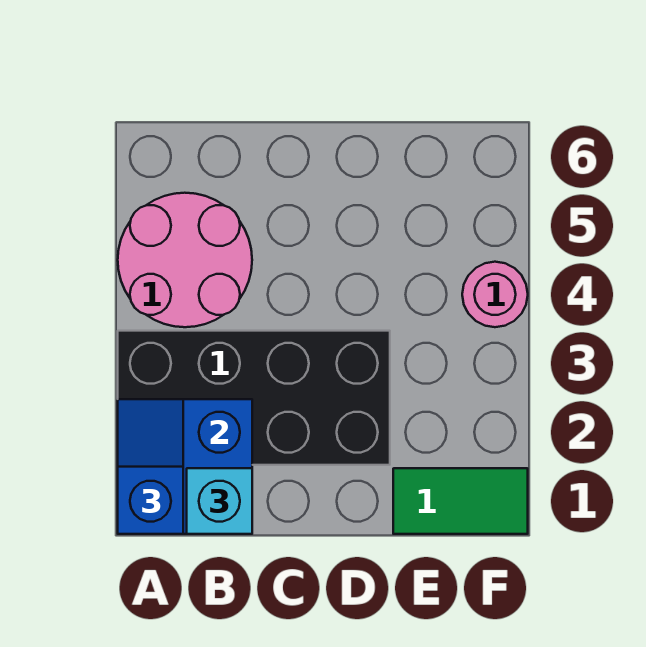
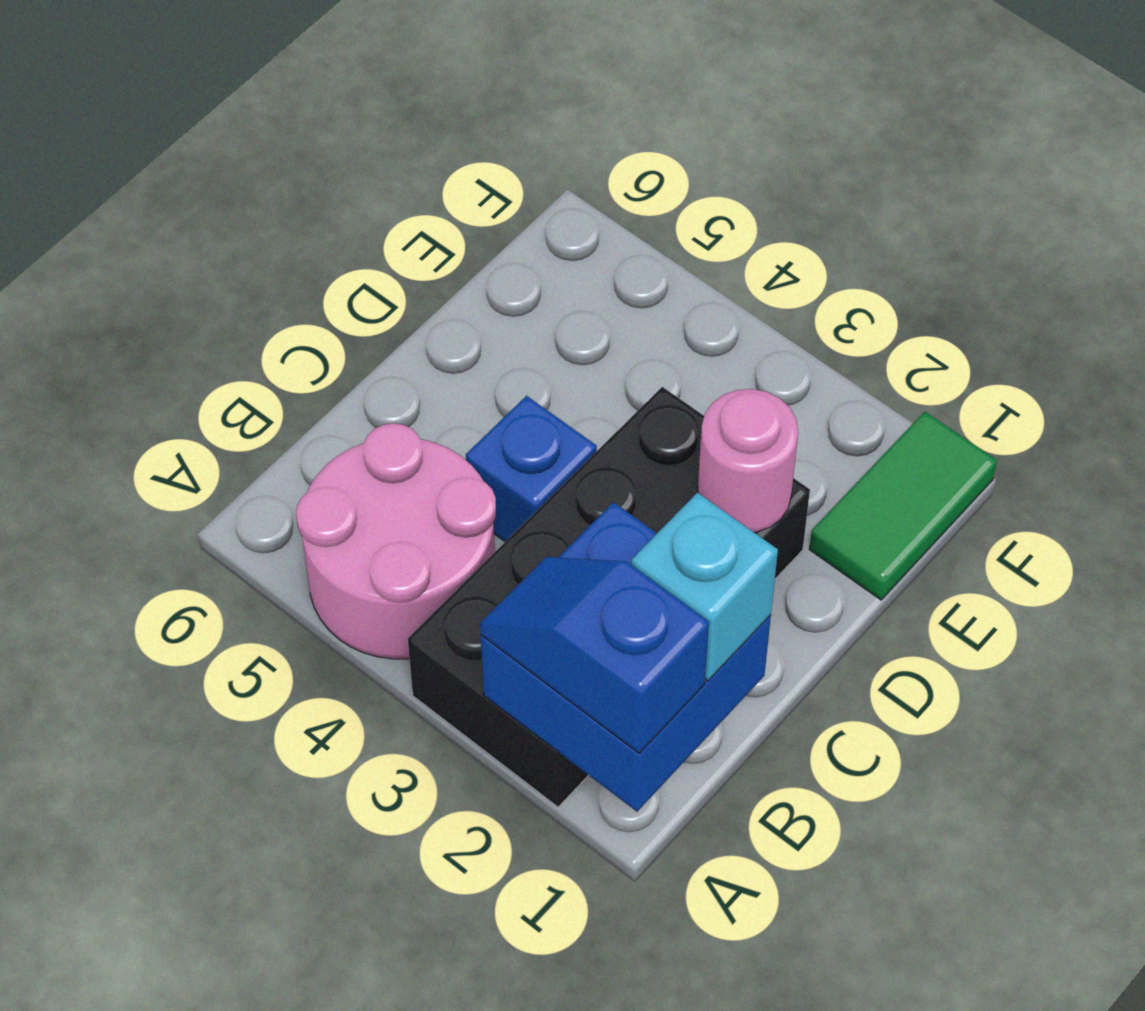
none -> blue brick C4 level 1
pink round brick F4 level 1 -> pink round brick D2 level 2

